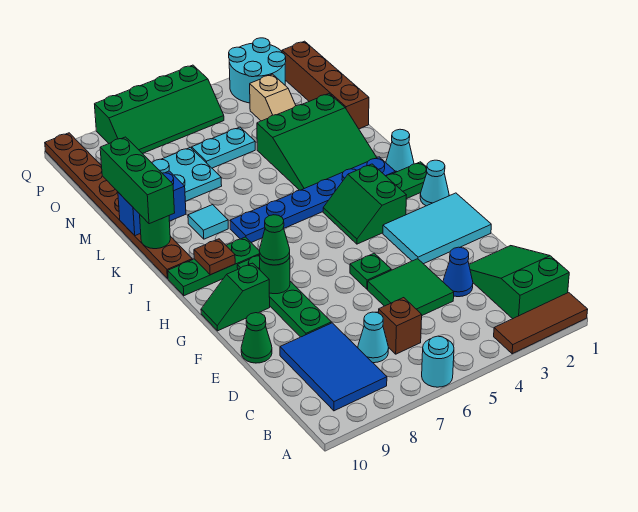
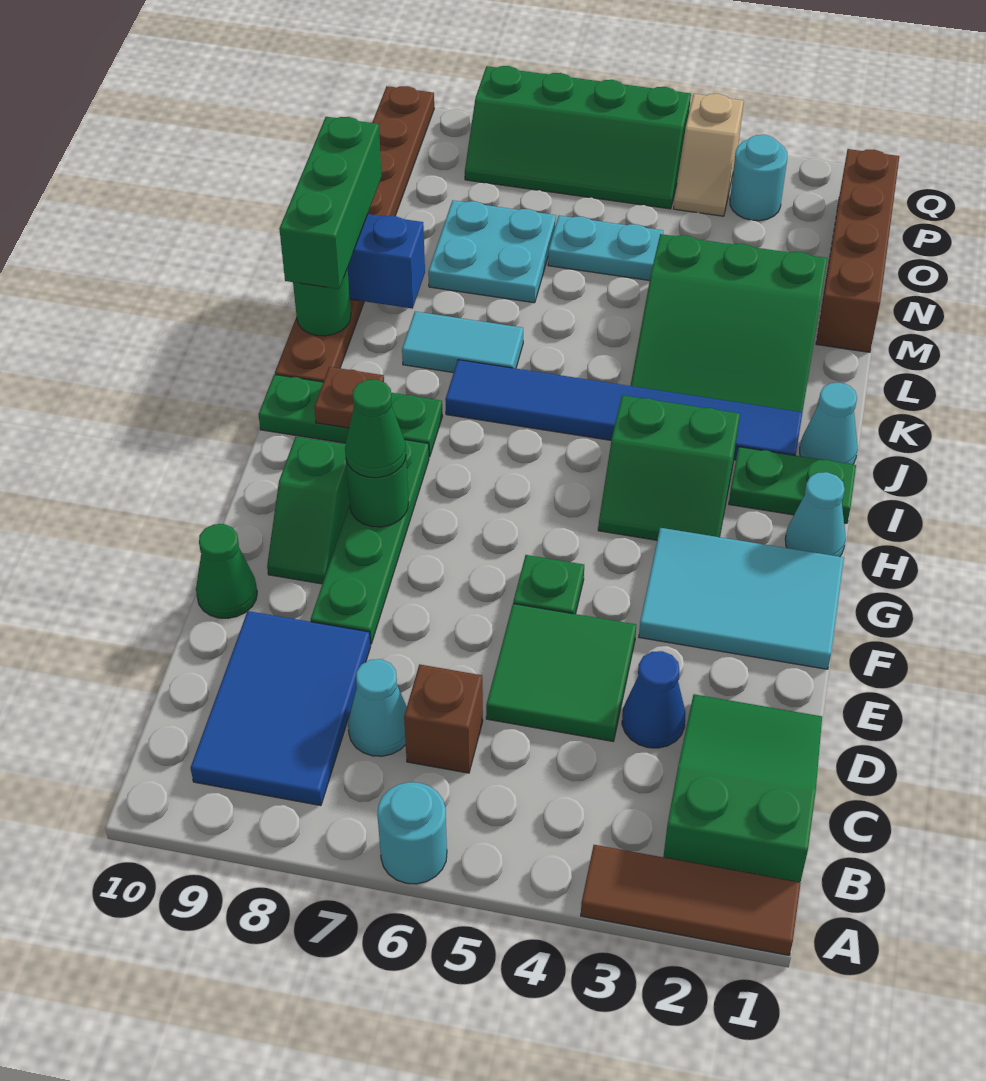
green slope G9:G10 level 1 top 9 -> green slope F9:G9 level 1 top G
green slope H3:I4 level 1 top 3 -> green slope H3:I4 level 1 top I
blue plate J2:J7 level 1 -> blue tile J2:J7 level 1
cyan tile K8 level 1 -> cyan tile K7:K8 level 1
tan slope N3:O3 level 1 top O -> tan slope P4:Q4 level 1 top Q
cyan round brick P2:Q3 level 1 -> cyan round brick P3 level 1

